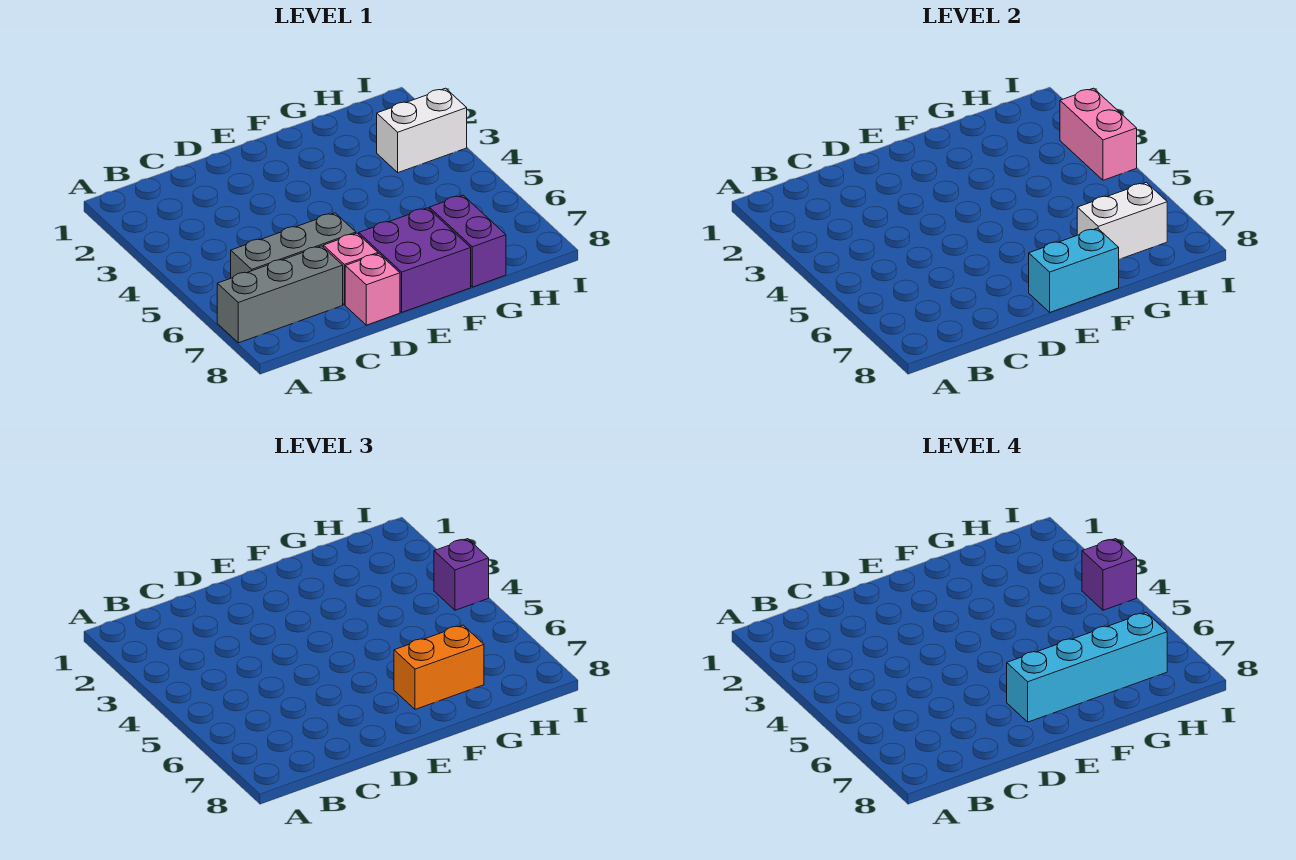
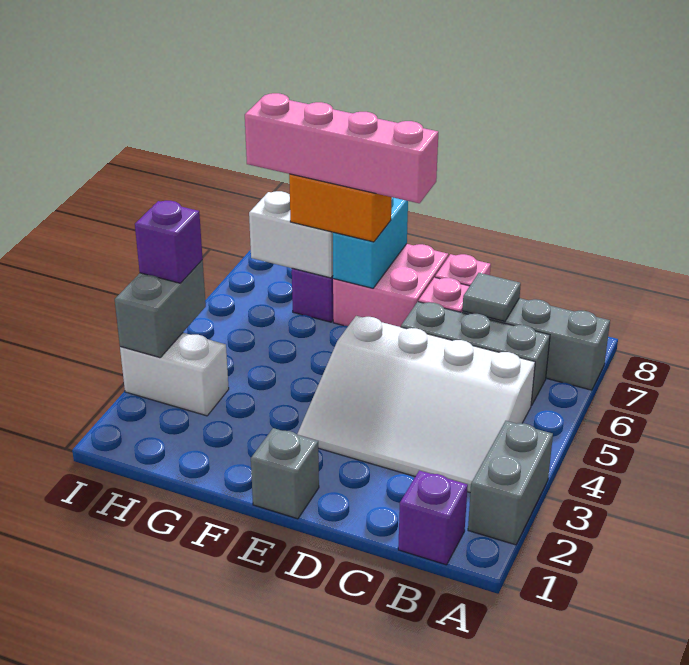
none -> grey brick A2:A3 level 1
none -> white slope B3:E5 level 1 top 5
none -> grey tile C7 level 2
none -> grey brick E1 level 1
purple brick E7:F8 level 1 -> pink brick E7:F8 level 1
cyan brick E7:H7 level 4 -> pink brick E7:H7 level 4
cyan brick E8:F8 level 2 -> cyan brick F7:F8 level 2
pink brick I3:I4 level 2 -> grey brick I3:I4 level 2
purple brick I4 level 4 -> purple brick B1 level 1

